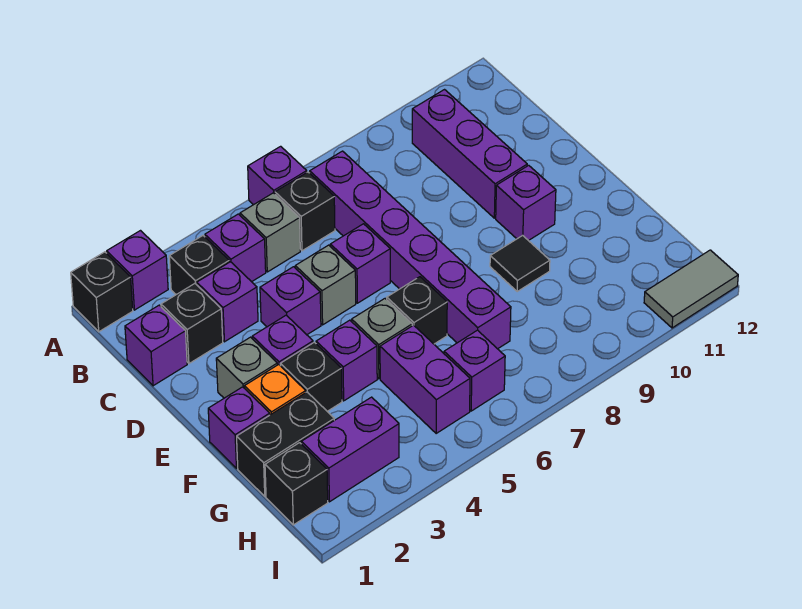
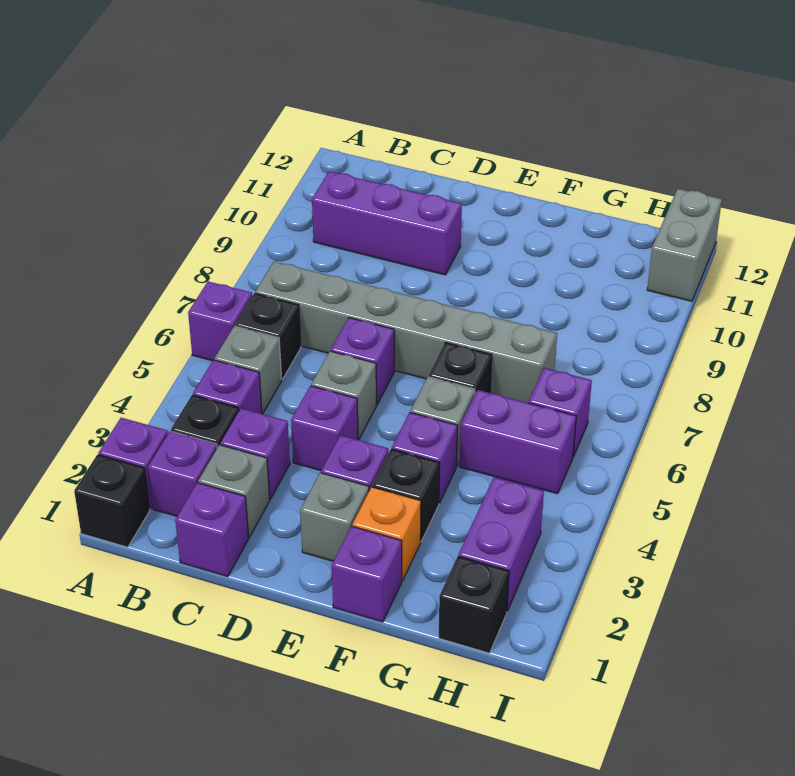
purple brick B7:G7 level 1 -> grey brick B7:G7 level 1
black brick C2 level 1 -> grey brick C2 level 1
purple brick E10 level 1 -> purple brick B2 level 1
black tile F9 level 1 -> none
black brick G1:G2 level 1 -> none
grey tile I11:I12 level 1 -> grey brick I11:I12 level 1

